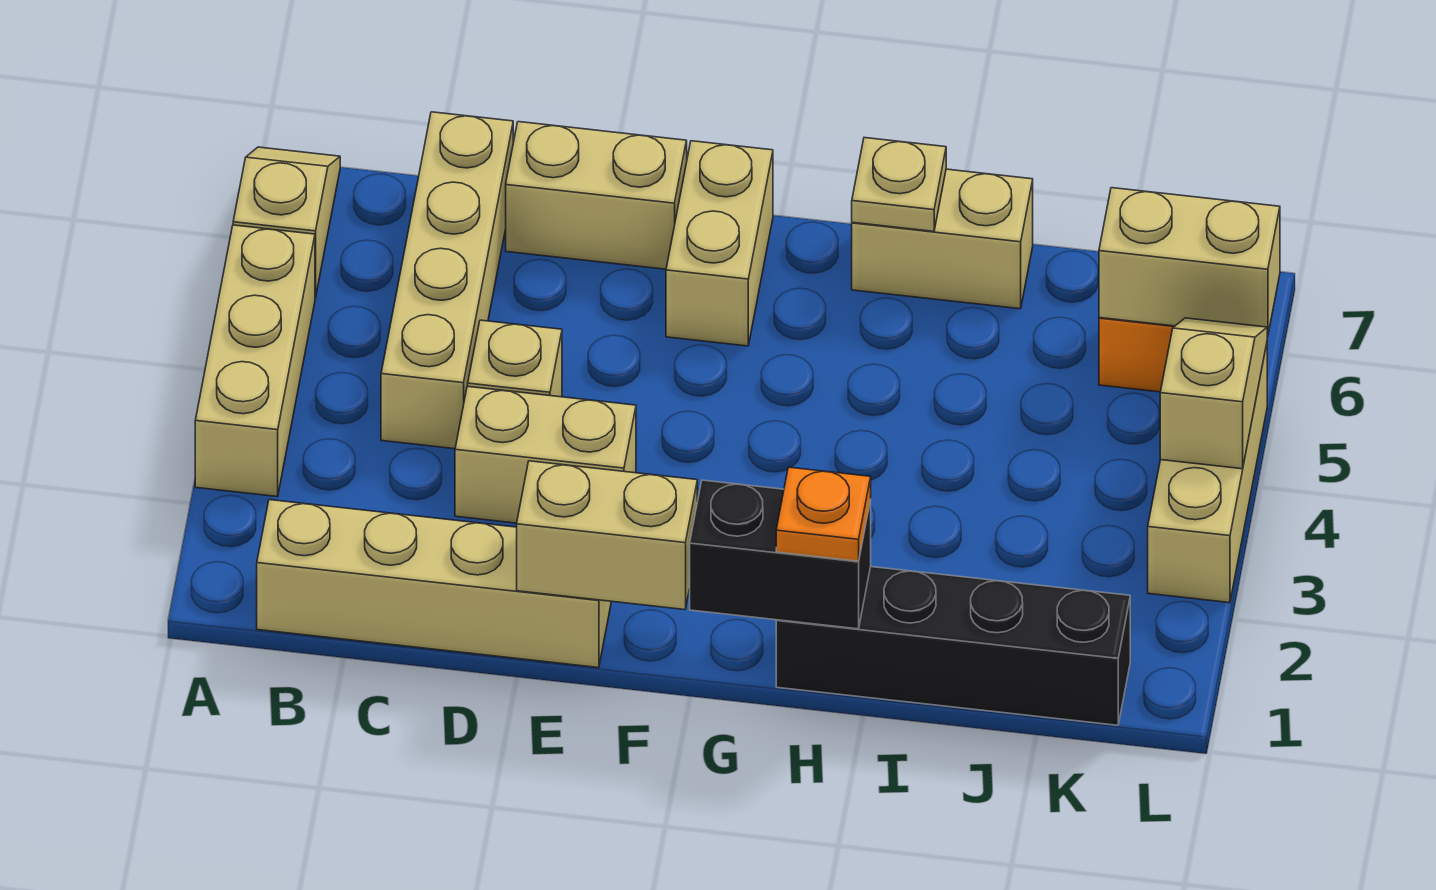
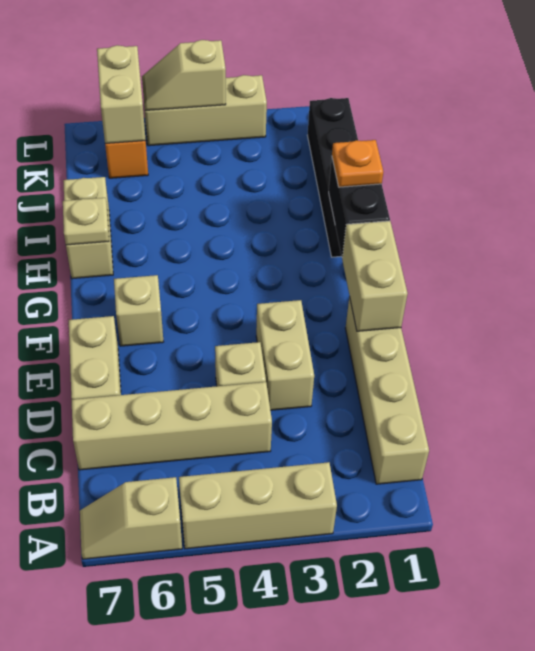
tan brick F6:F7 level 1 -> tan brick F6 level 1

